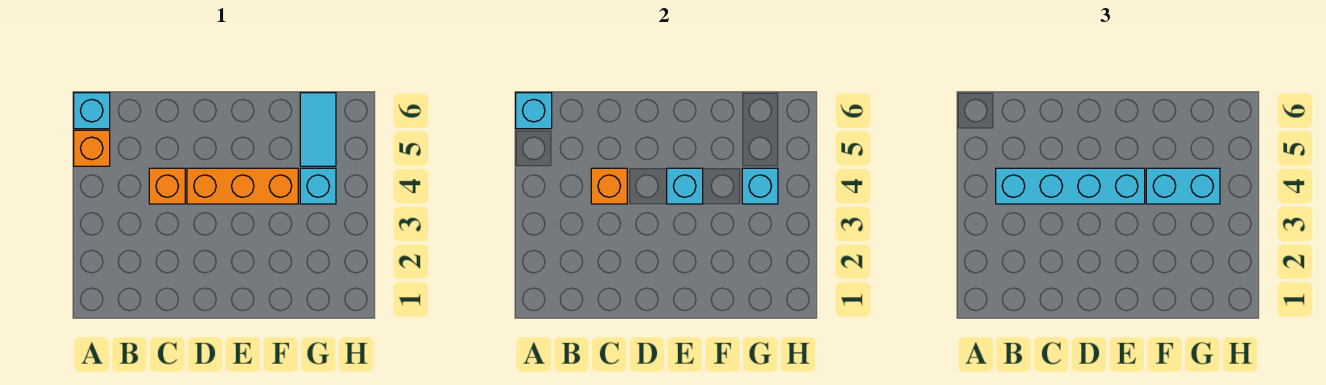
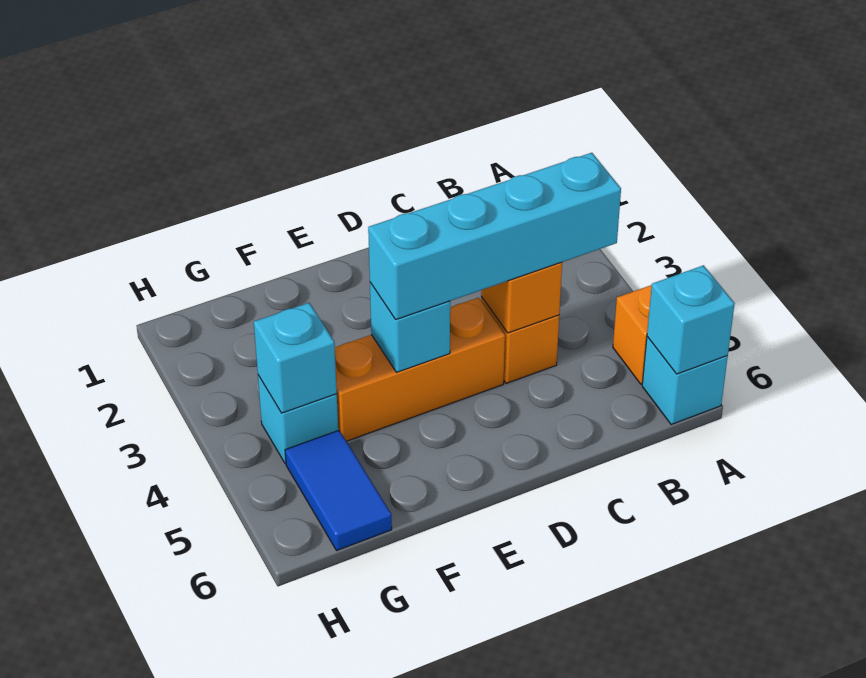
cyan brick F4:G4 level 3 -> none
cyan tile G5:G6 level 1 -> blue tile G5:G6 level 1

